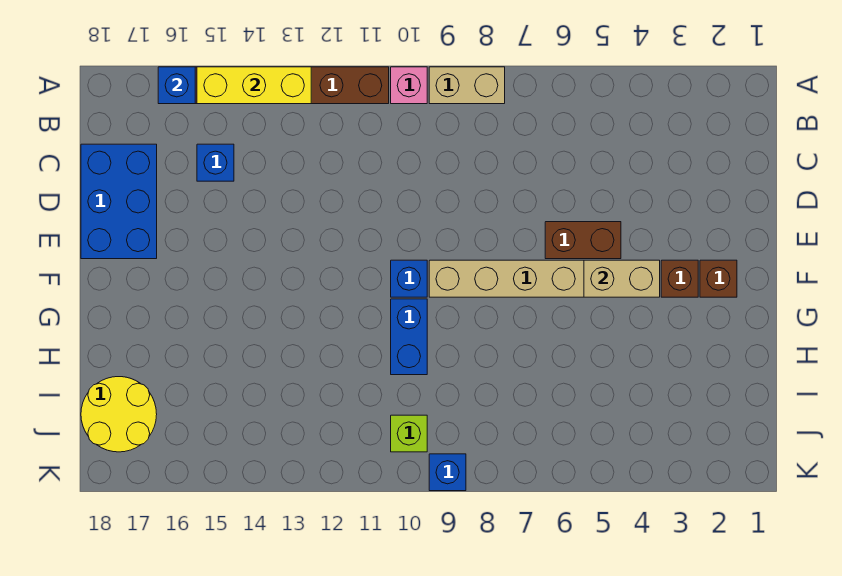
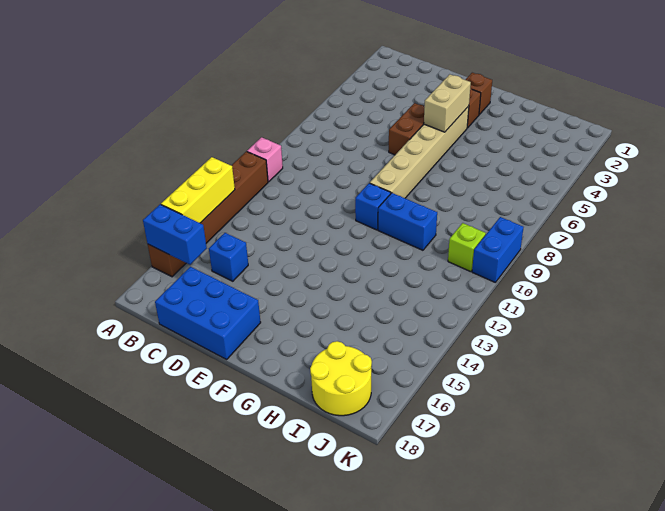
tan brick A8:A9 level 1 -> none
blue brick A16 level 2 -> blue brick A16:B16 level 2
blue brick K9 level 1 -> blue brick K9:K10 level 1

